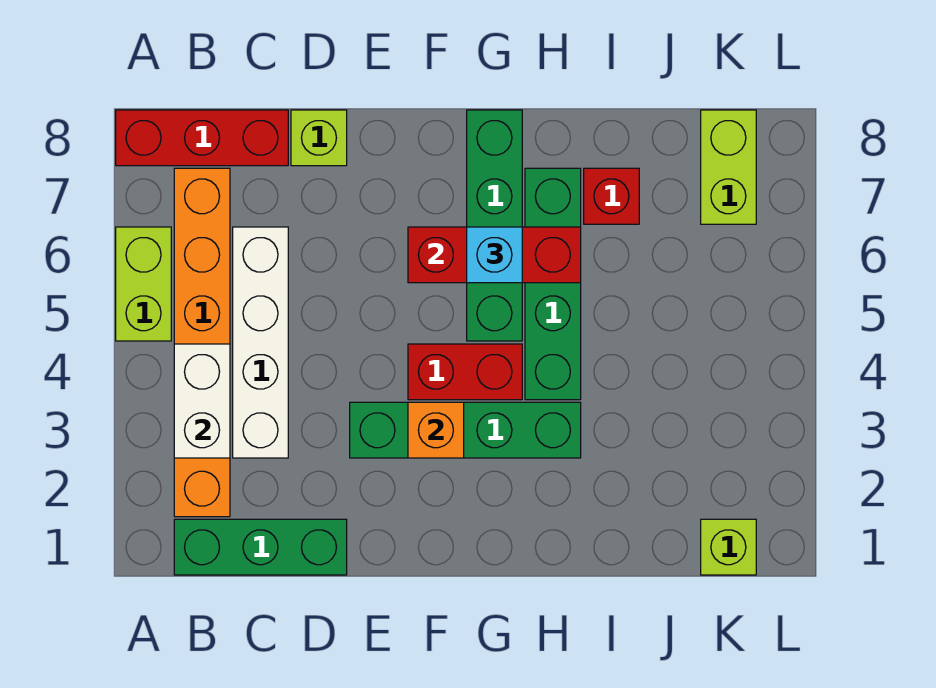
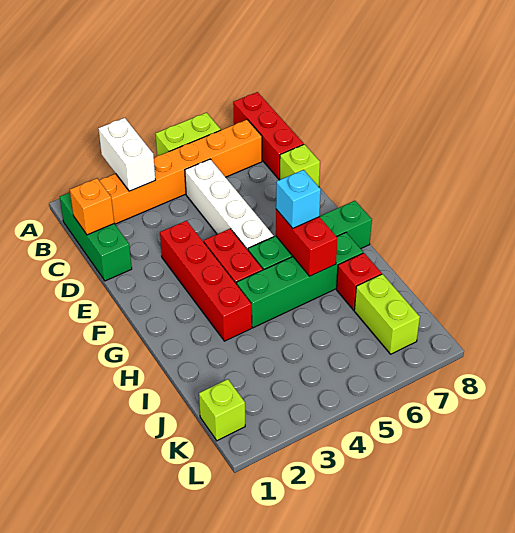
white brick B3:B4 level 2 -> white brick A3:B3 level 2
white brick C3:C6 level 1 -> white brick C5:F5 level 1
green brick E3:H3 level 1 -> red brick E3:H3 level 1
orange brick F3 level 2 -> orange brick C1 level 2
red brick F6:H6 level 2 -> red brick G6:H6 level 2
lime brick K7:K8 level 1 -> lime brick J7:K7 level 1

